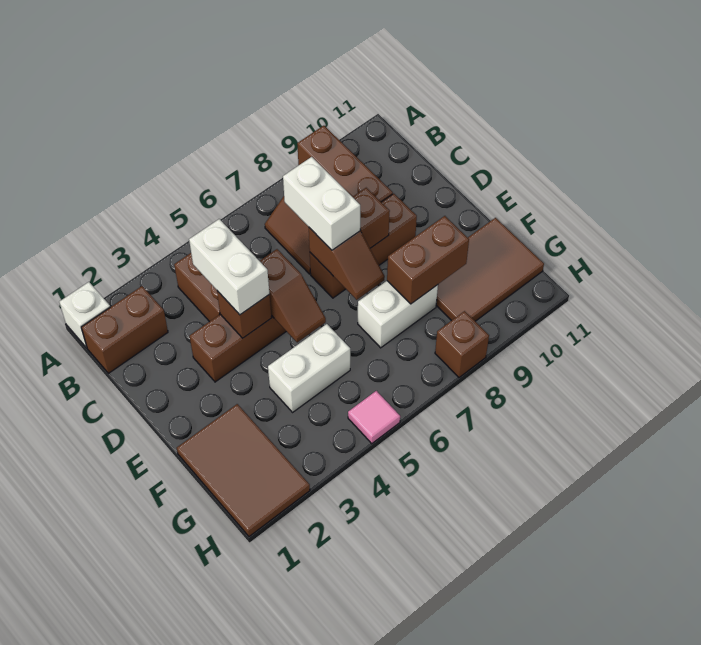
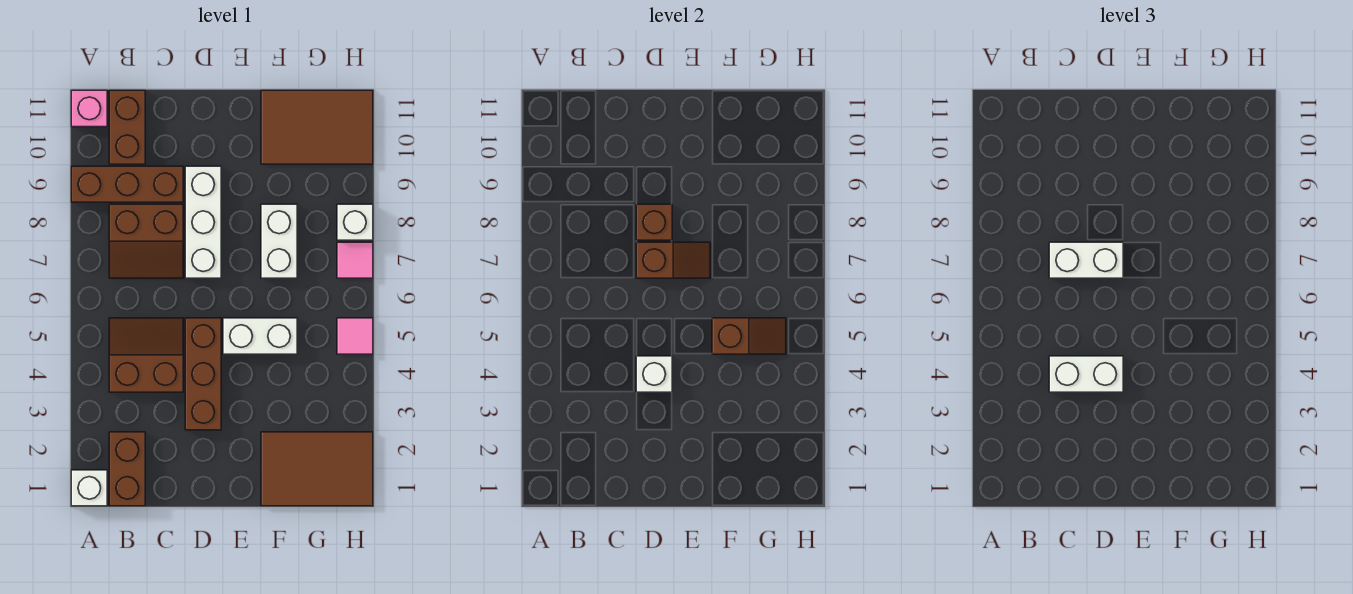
none -> pink brick A11 level 1
brown brick D4 level 2 -> white brick D4 level 2
brown slope D5:E5 level 2 top D -> brown slope F5:G5 level 2 top F
brown brick D7:D9 level 1 -> white brick D7:D9 level 1
white brick F4:F5 level 1 -> white brick E5:F5 level 1
brown brick F8:F9 level 2 -> brown brick B10:B11 level 1
brown tile F9:G11 level 1 -> brown tile F10:H11 level 1
none -> pink tile H7 level 1
brown brick H8 level 1 -> white brick H8 level 1

